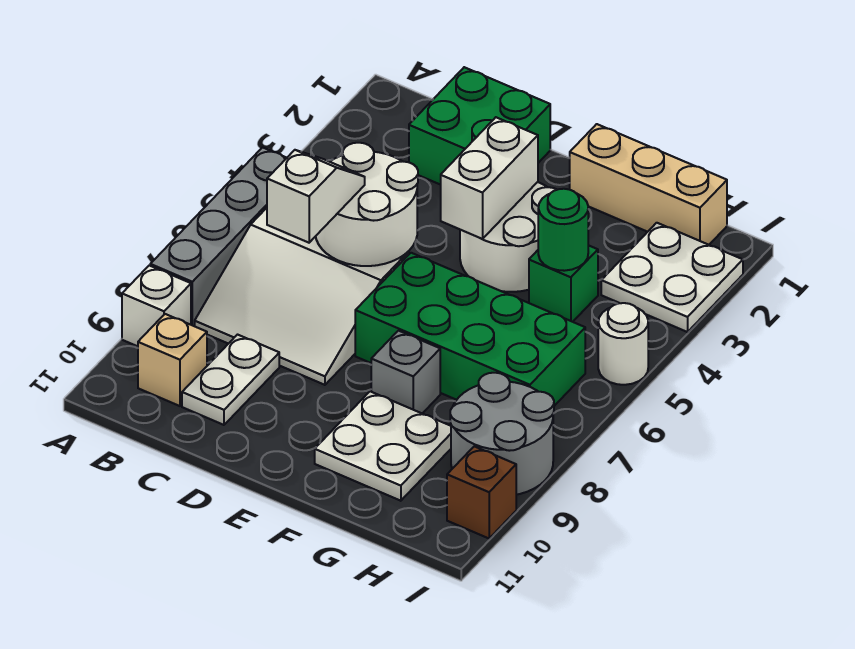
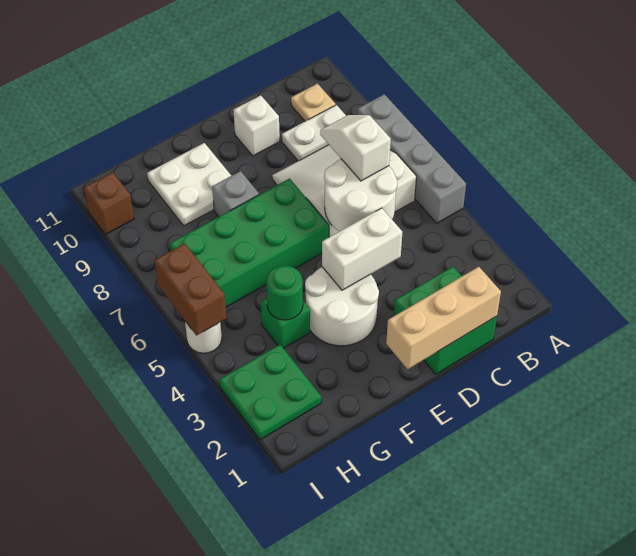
white brick A9 level 1 -> white brick D10 level 1
tan brick B10 level 1 -> tan plate B10 level 1
white slope C6:C7 level 3 top 7 -> white slope C6:C7 level 3 top 6
white plate C9:C10 level 1 -> white plate B9:C9 level 1
white brick E3:E4 level 2 -> white brick D4:E4 level 2
tan brick F1:H1 level 1 -> tan brick C1:E1 level 2
white plate H2:I3 level 1 -> green plate H2:I3 level 1
grey round brick H8:I9 level 1 -> none
none -> brown brick I5:I6 level 2

